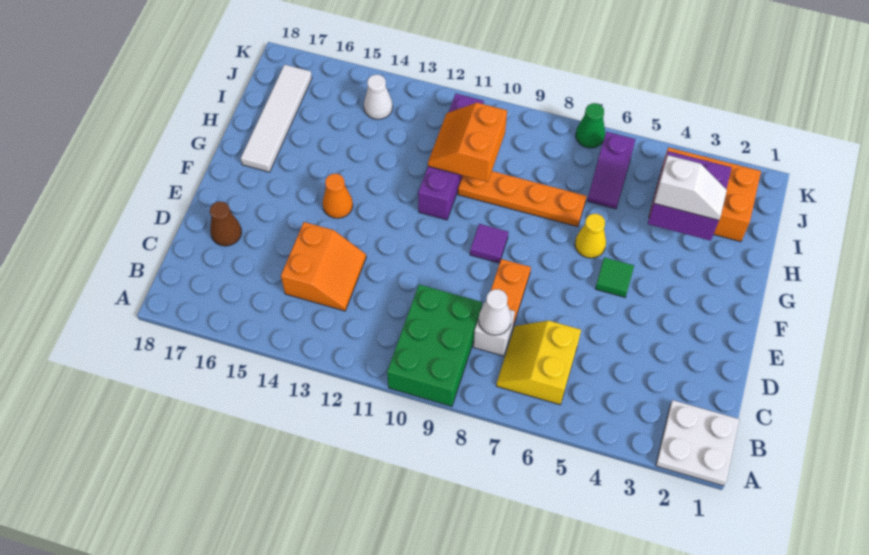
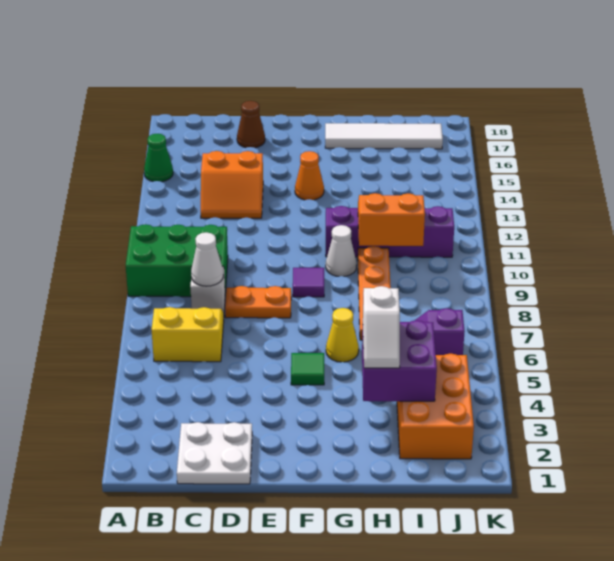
white plate A1:B2 level 1 -> white plate C1:D2 level 1
white cone J14 level 1 -> white cone G10 level 1
green cone K7 level 1 -> green cone A15 level 1

